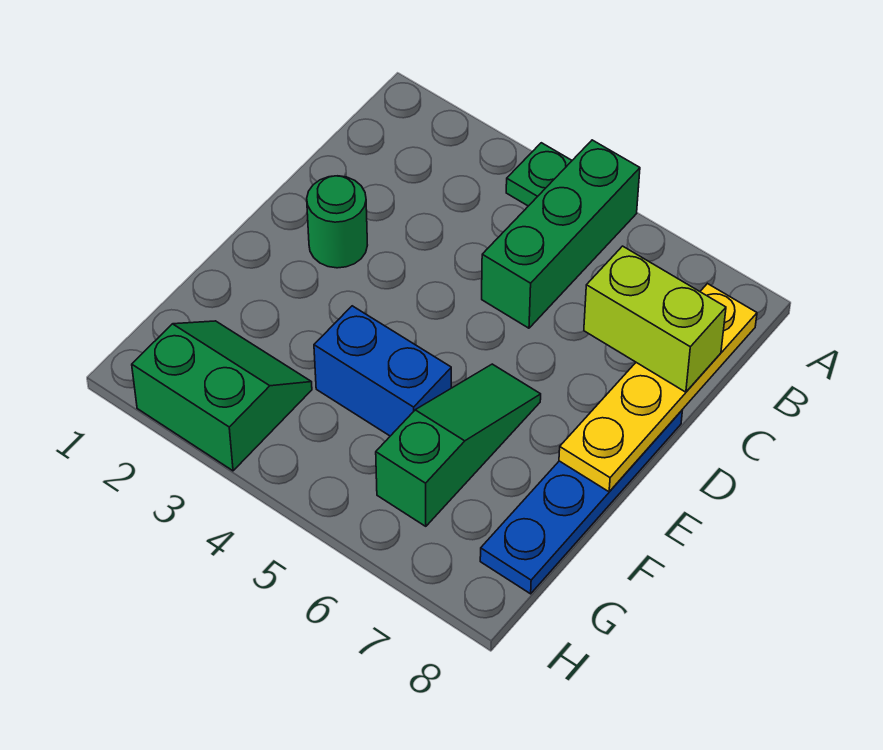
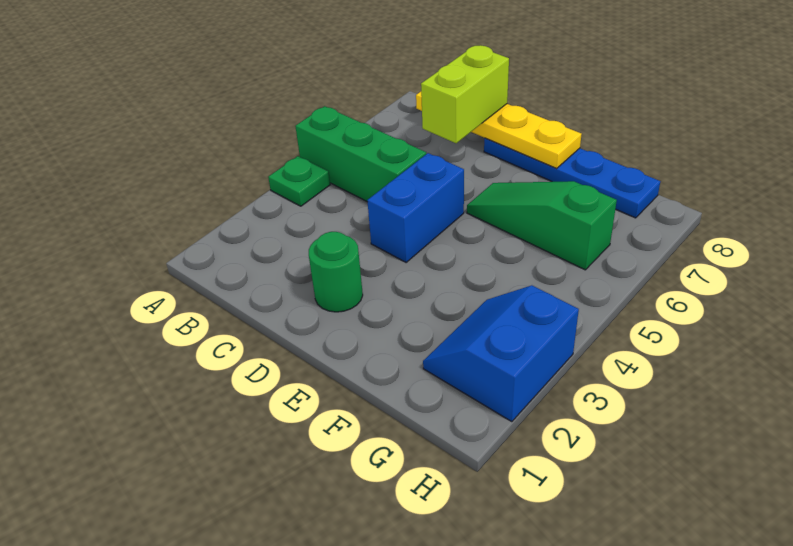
blue brick F4:F5 level 1 -> blue brick D4:D5 level 1
green slope G2:H3 level 1 top H -> blue slope G2:H3 level 1 top H

